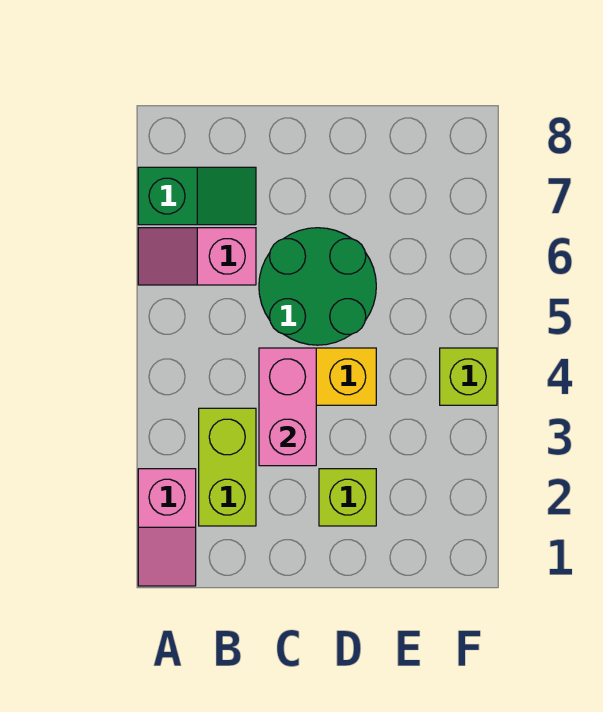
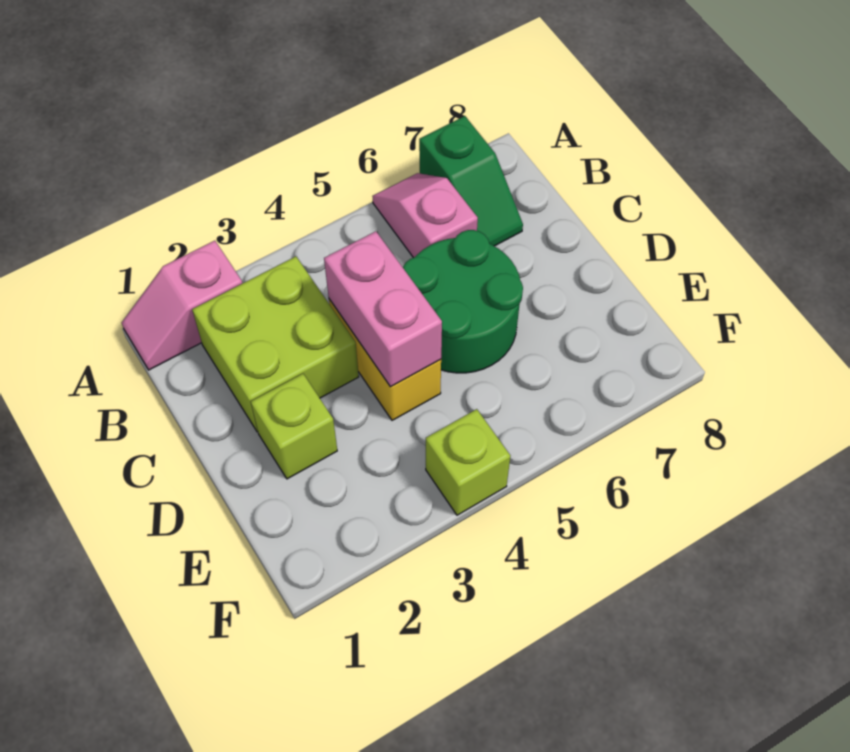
lime brick B2:B3 level 1 -> lime brick B2:C3 level 1
pink brick C3:C4 level 2 -> pink brick C4:D4 level 2

